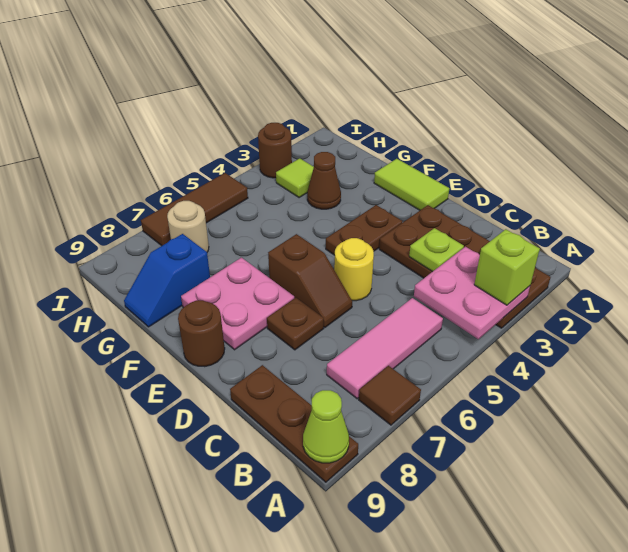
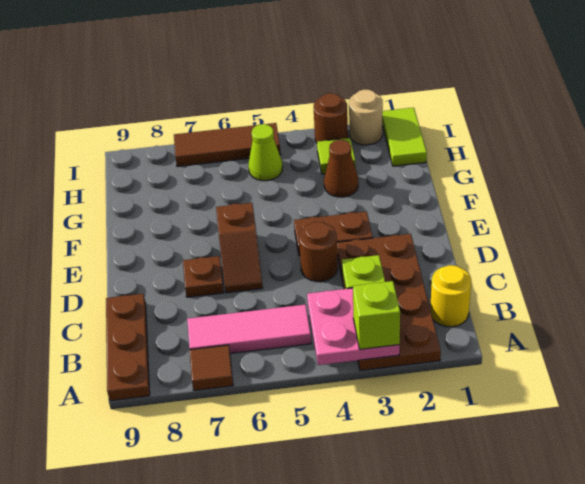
lime cone A9 level 2 -> lime cone H5 level 1
yellow round brick D5 level 1 -> yellow round brick B1 level 1
lime tile E1:F1 level 1 -> lime tile H1:I1 level 1
pink plate E7:F8 level 1 -> none
brown round brick E9 level 1 -> brown round brick D4 level 1
blue slope G8:G9 level 1 top 8 -> none
tan round brick H7 level 1 -> tan round brick I2 level 1

